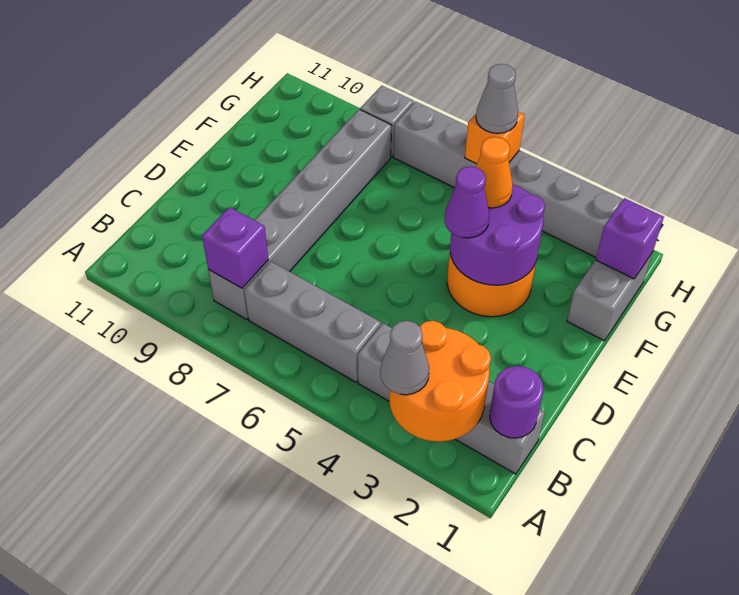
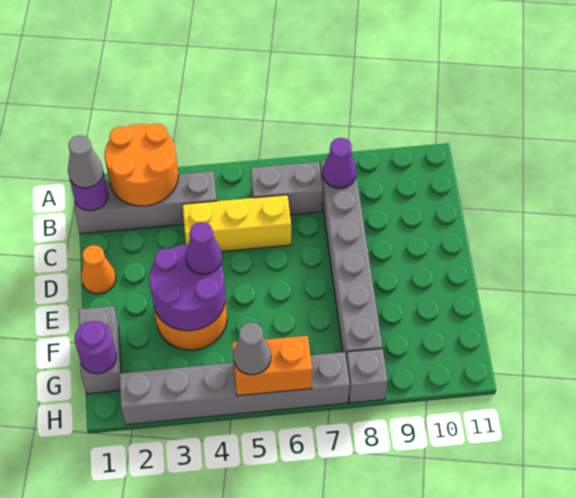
grey cone A3 level 3 -> grey cone B1 level 3
grey brick B5:B7 level 1 -> grey brick B6:B7 level 1
purple brick B8 level 2 -> purple cone B8 level 2
none -> yellow brick C4:C6 level 1
orange cone F4 level 3 -> orange cone D1 level 1
purple brick G1 level 2 -> purple round brick G1 level 2
orange brick H5 level 2 -> orange brick H5:H6 level 2

